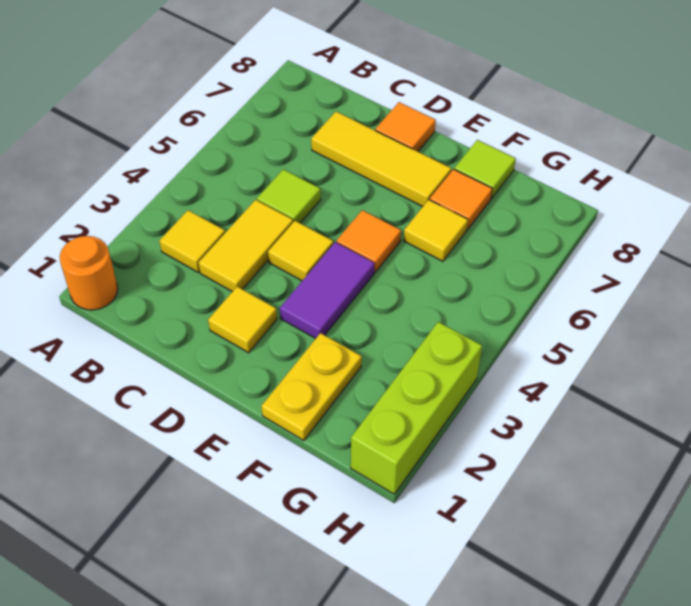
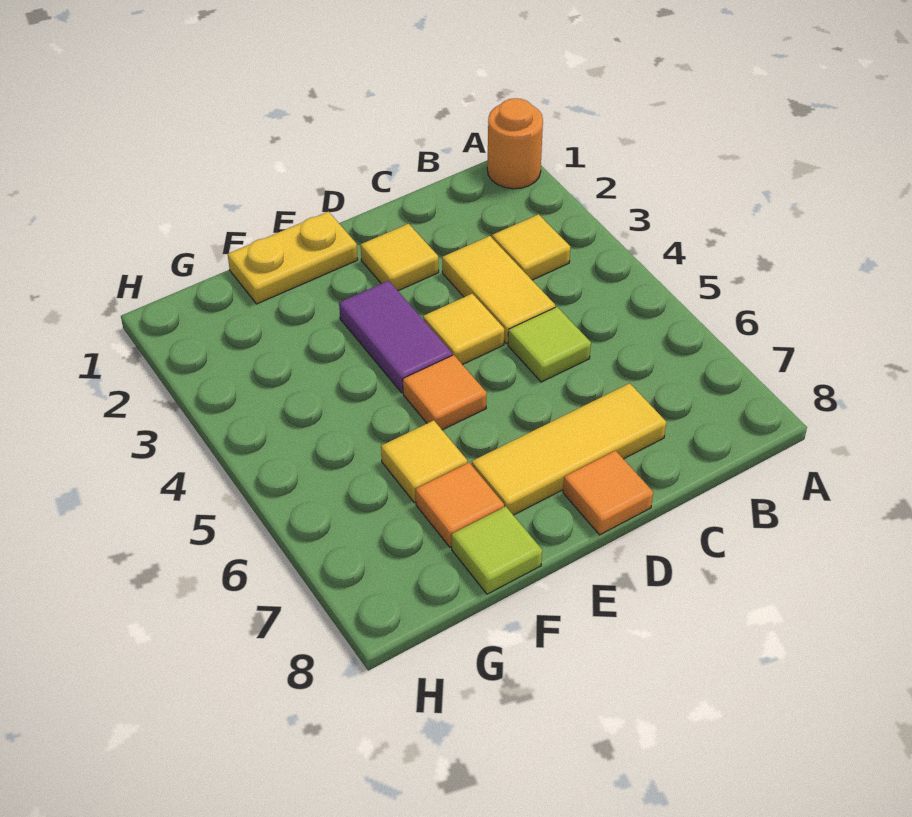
yellow plate F1:F2 level 1 -> yellow plate E1:F1 level 1
lime brick H1:H3 level 1 -> none

